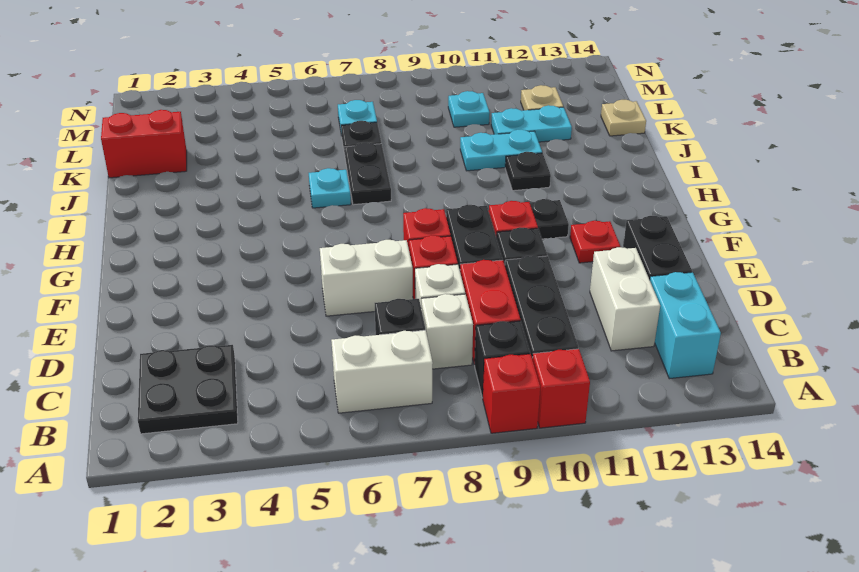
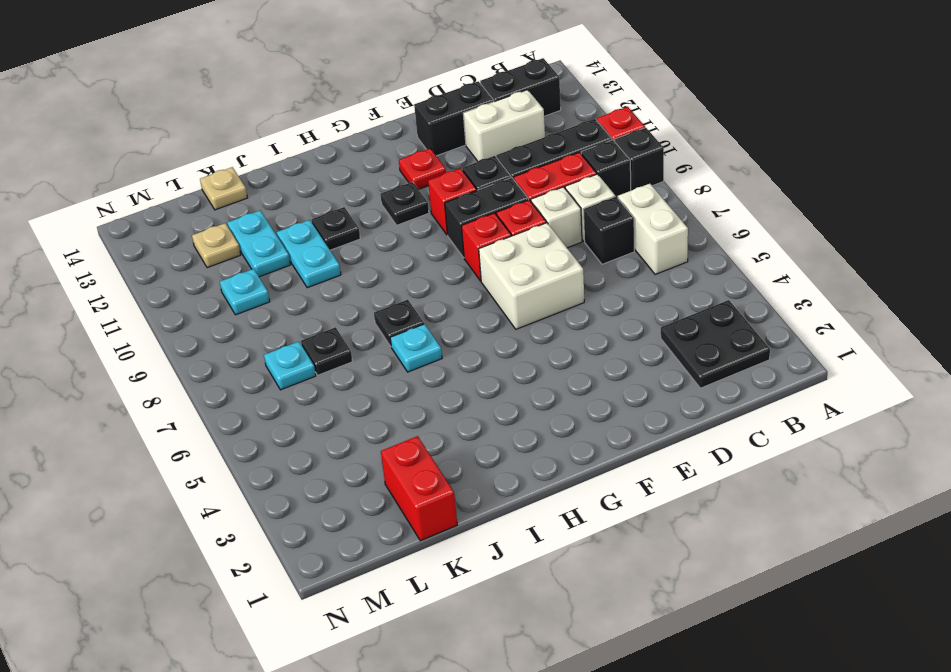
red brick A9 level 1 -> black brick A9 level 1
cyan brick B13:C13 level 1 -> black brick B13:C13 level 1
white brick E6:E7 level 1 -> white brick E6:F7 level 1
black plate I7:J7 level 1 -> black plate I7 level 1

